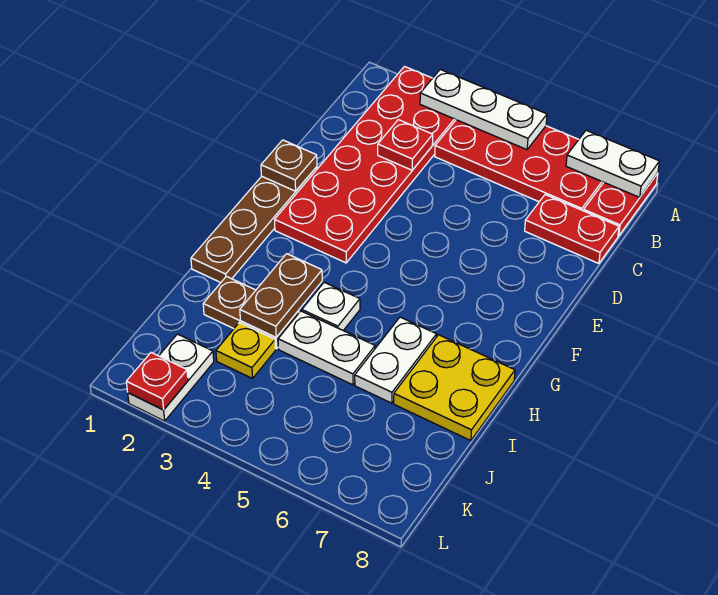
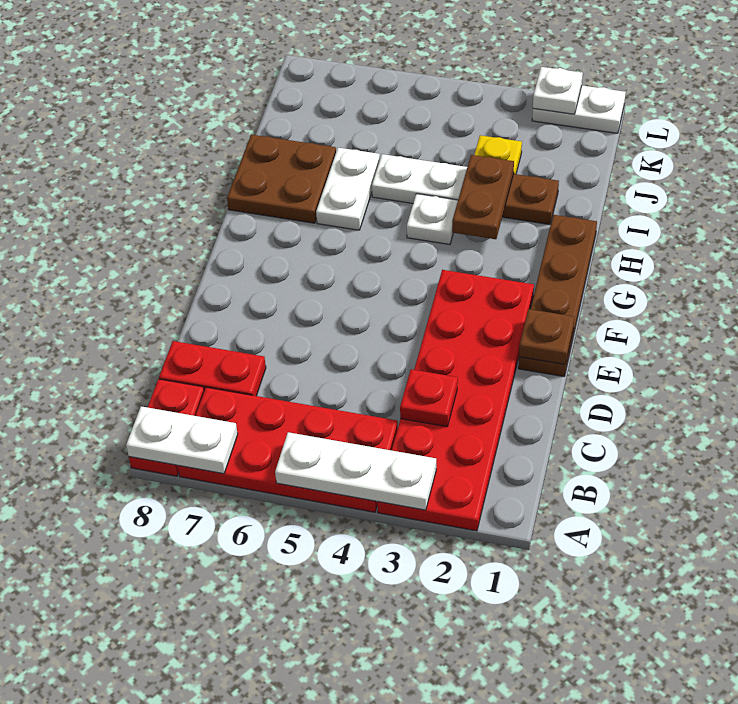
yellow plate H7:I8 level 1 -> brown plate H7:I8 level 1
white plate K2:L2 level 1 -> white plate L1:L2 level 1
red plate L2 level 2 -> white plate L2 level 2

